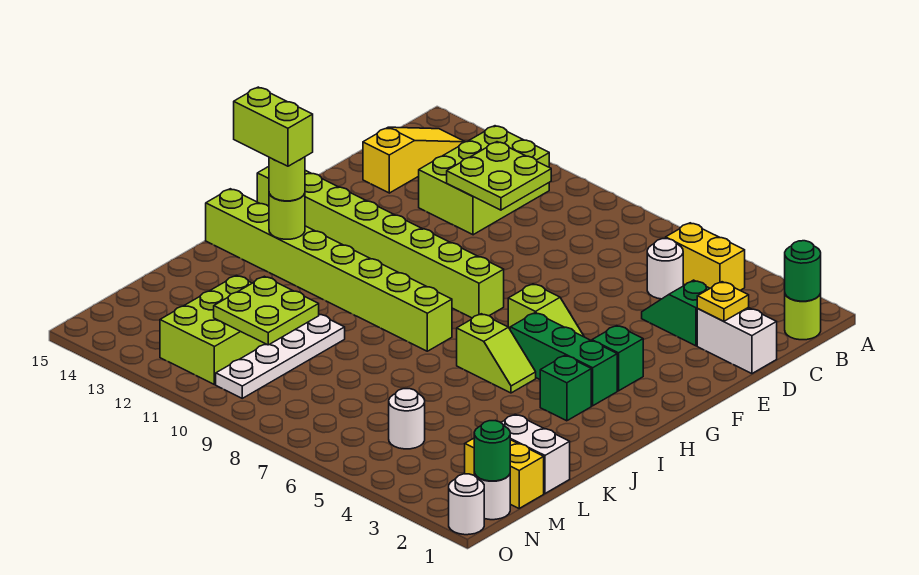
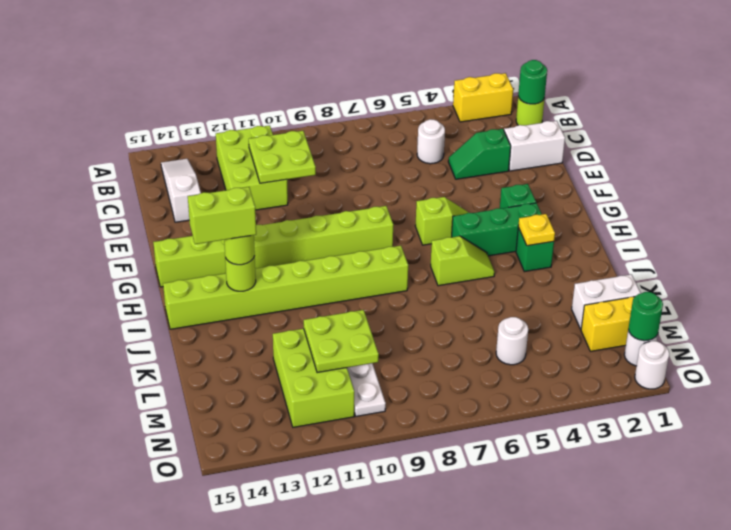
yellow brick B4:B5 level 1 -> yellow brick A2:A3 level 1
yellow slope B14:D14 level 1 top D -> white slope B14:D14 level 1 top D
yellow plate D2 level 2 -> yellow plate I3 level 2

